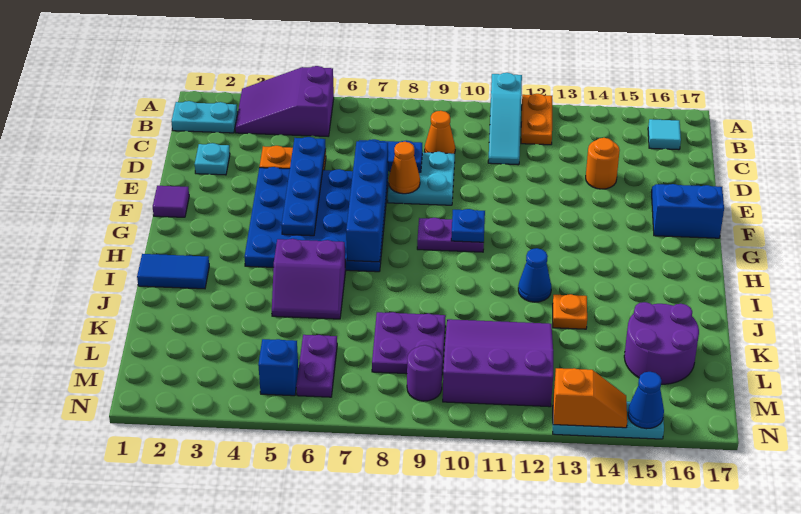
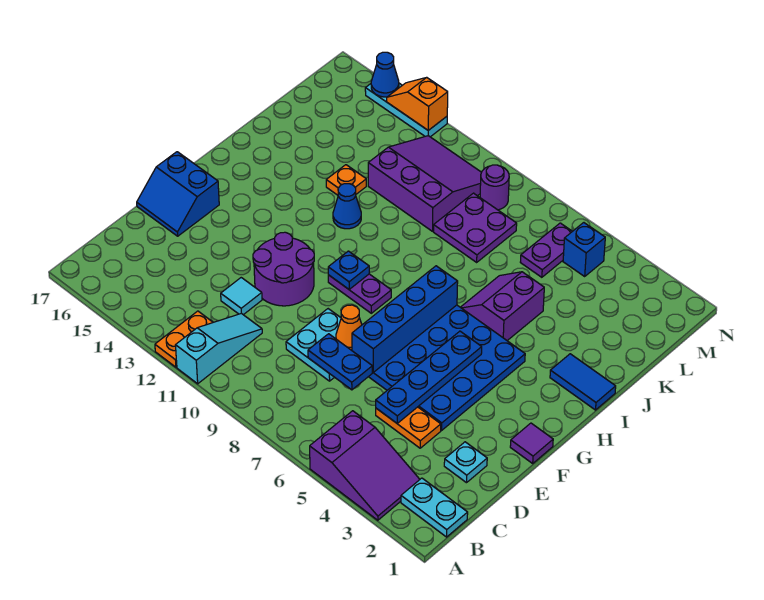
cyan tile B16 level 1 -> cyan tile D12 level 1
orange cone C9 level 1 -> none
orange round brick D14 level 1 -> none
purple slope I5:J6 level 1 top I -> purple slope I5:J6 level 1 top 5
purple slope K10:M12 level 1 top M -> purple slope K10:M12 level 1 top K
purple round brick K15:L16 level 1 -> purple round brick E11:F12 level 1

